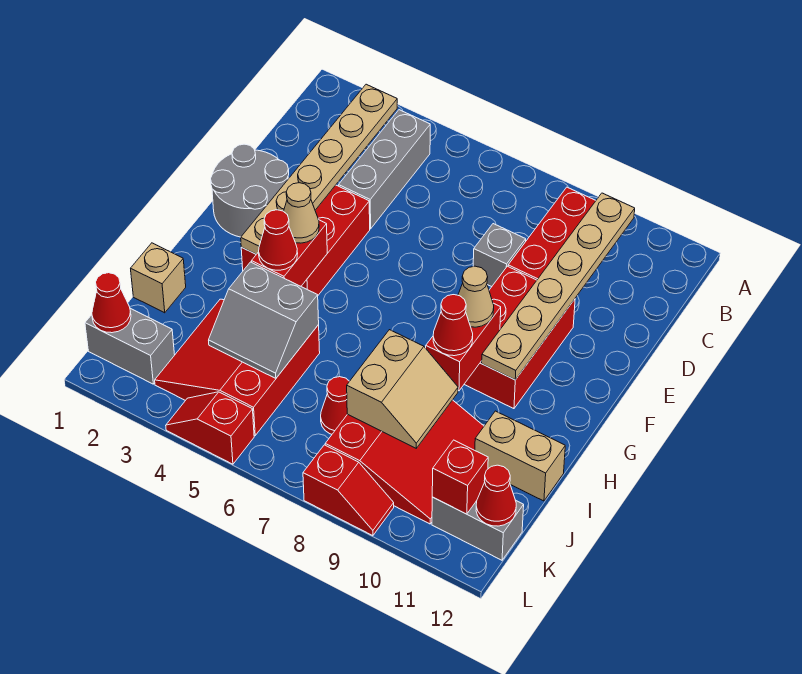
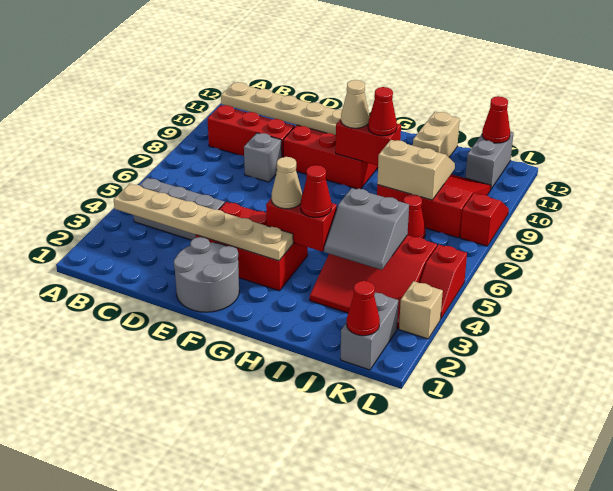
tan brick I1 level 1 -> tan brick L3 level 1
grey slope I4:J5 level 2 top I -> grey slope I4:J5 level 2 top 5
red brick K11 level 2 -> none

